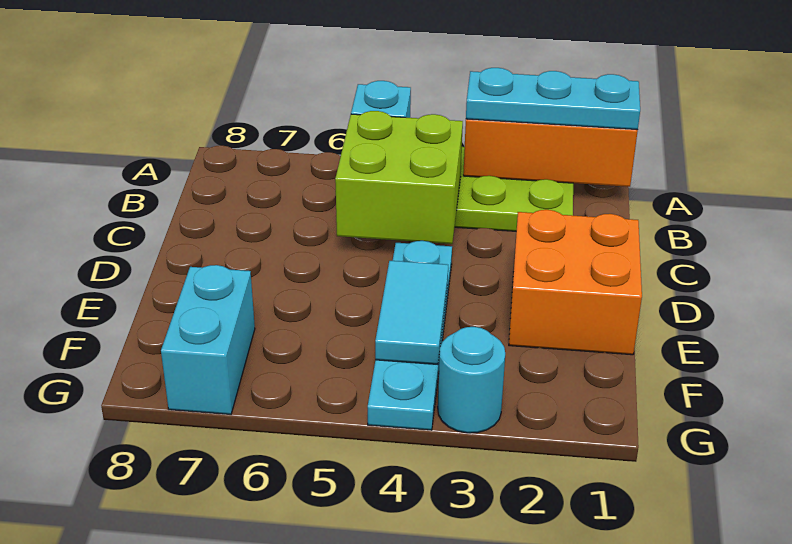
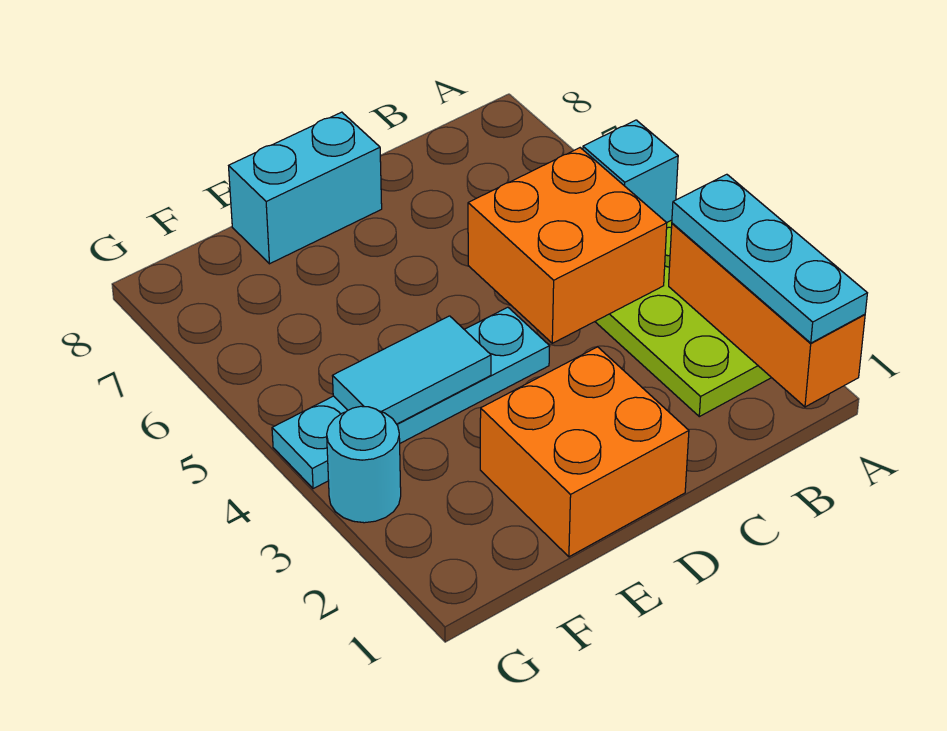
lime brick B4:C5 level 2 -> orange brick B4:C5 level 2
cyan brick F7:G7 level 1 -> cyan brick D8:E8 level 1

